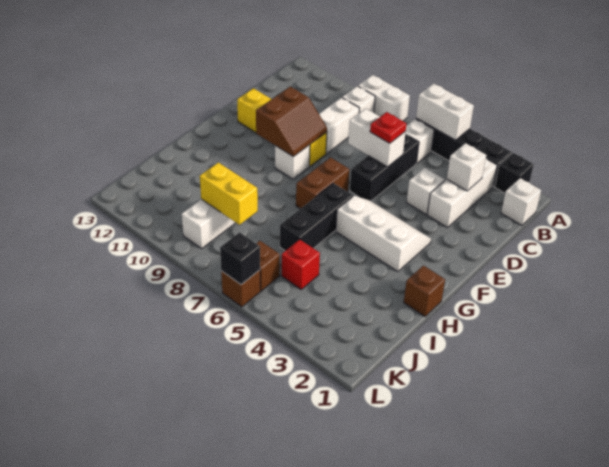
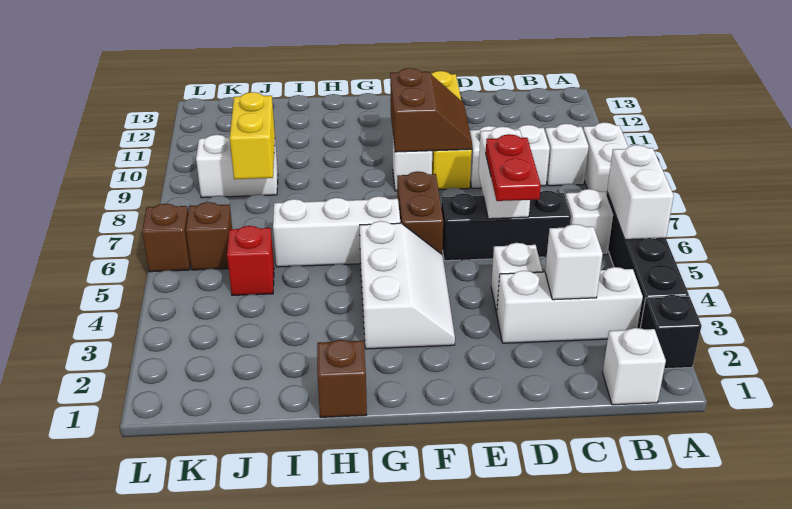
red plate D6 level 3 -> red plate D5:D6 level 3
brown slope E9:F10 level 2 top 10 -> brown slope E9:F10 level 2 top F
brown brick F7:G7 level 1 -> brown brick F6:F7 level 1
black brick G6:I6 level 1 -> white brick G6:I6 level 1
black brick L6 level 2 -> none

